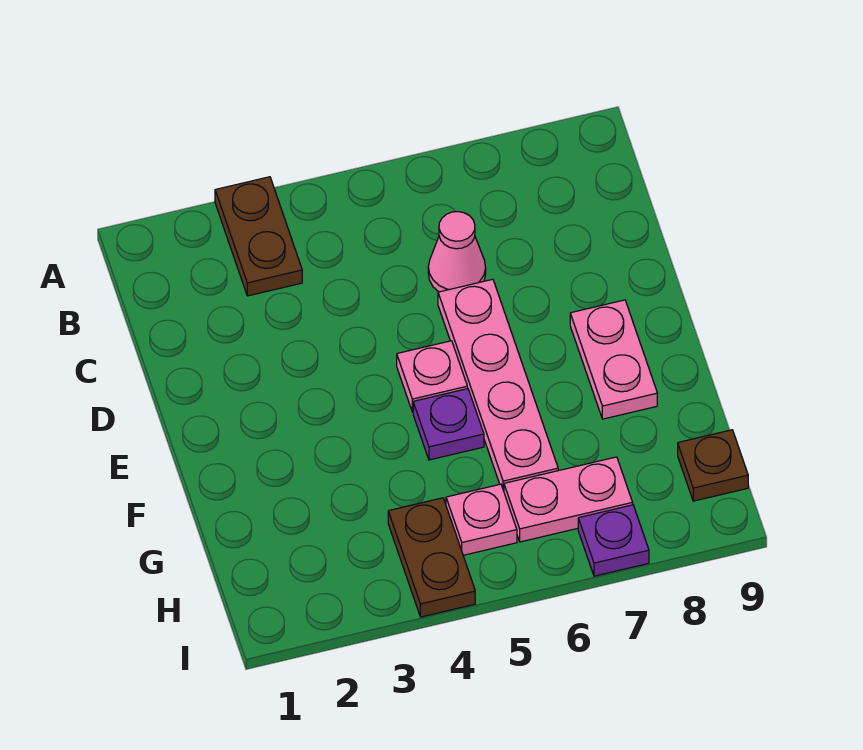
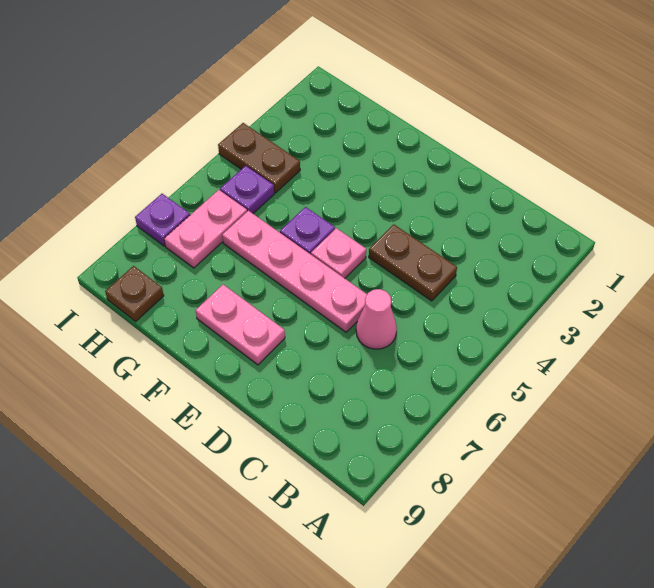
brown plate A3:B3 level 1 -> brown plate C4:D4 level 1
pink plate H5 level 1 -> purple plate H5 level 1

